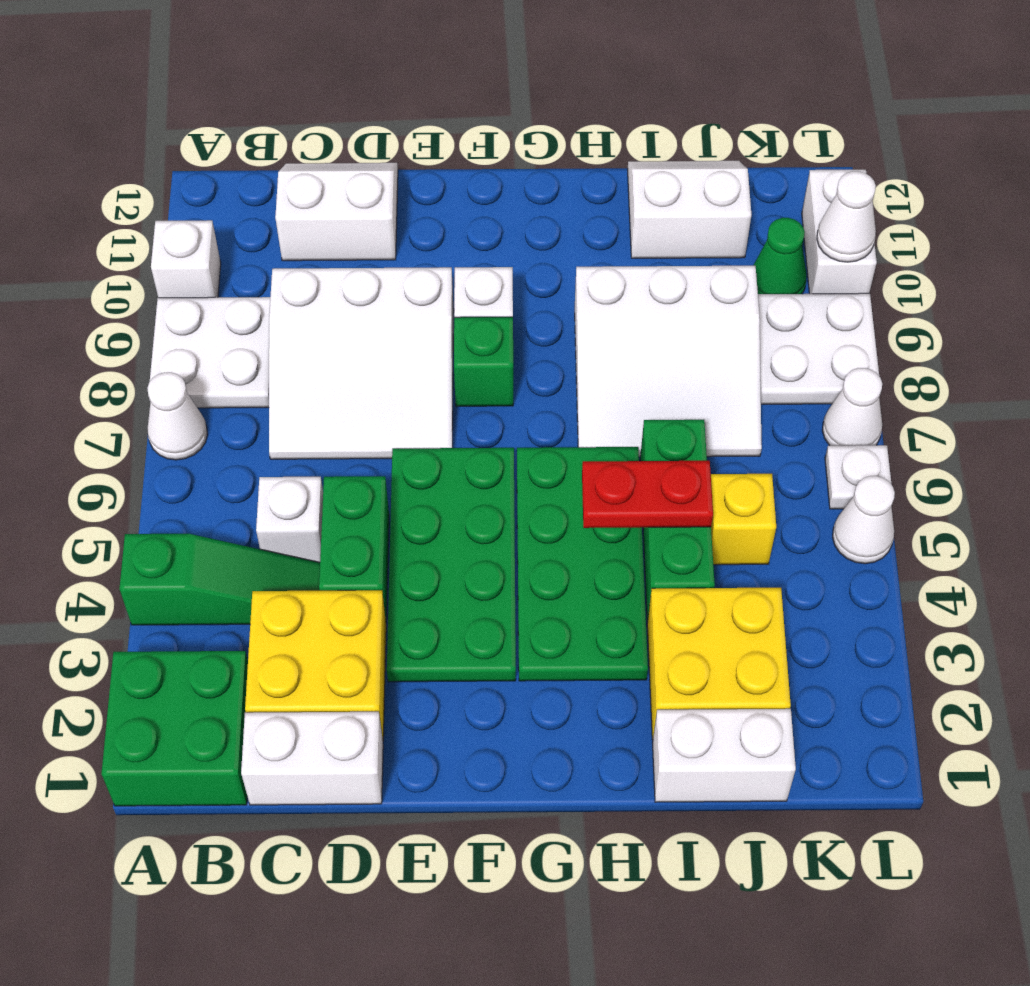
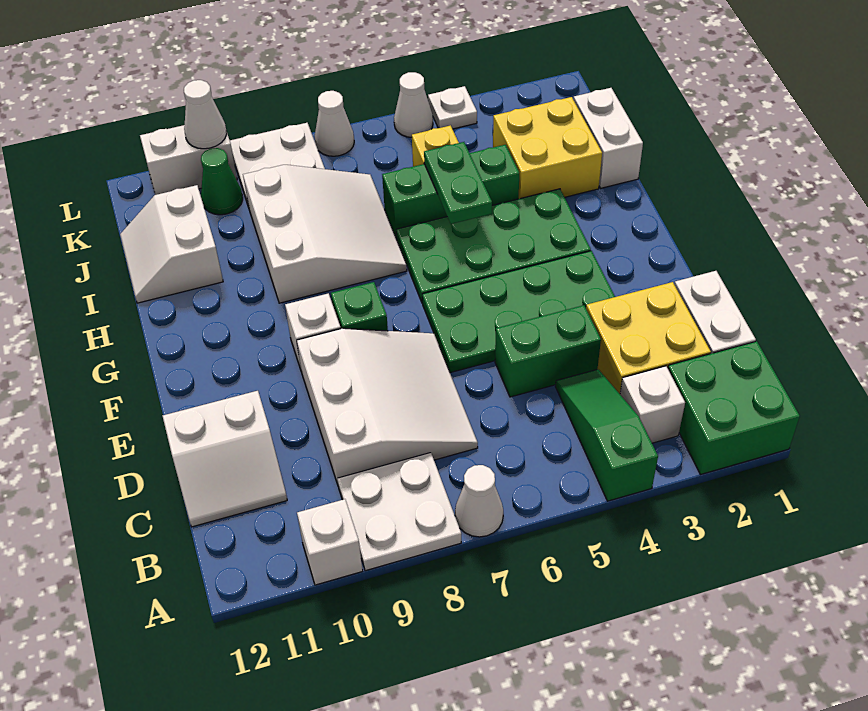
white brick C5 level 1 -> white brick B3 level 1
white slope C11:D12 level 1 top 11 -> white slope C11:D12 level 1 top D
red plate H5:I5 level 2 -> green plate H5:I5 level 2
white plate L6 level 1 -> white plate L4 level 1

